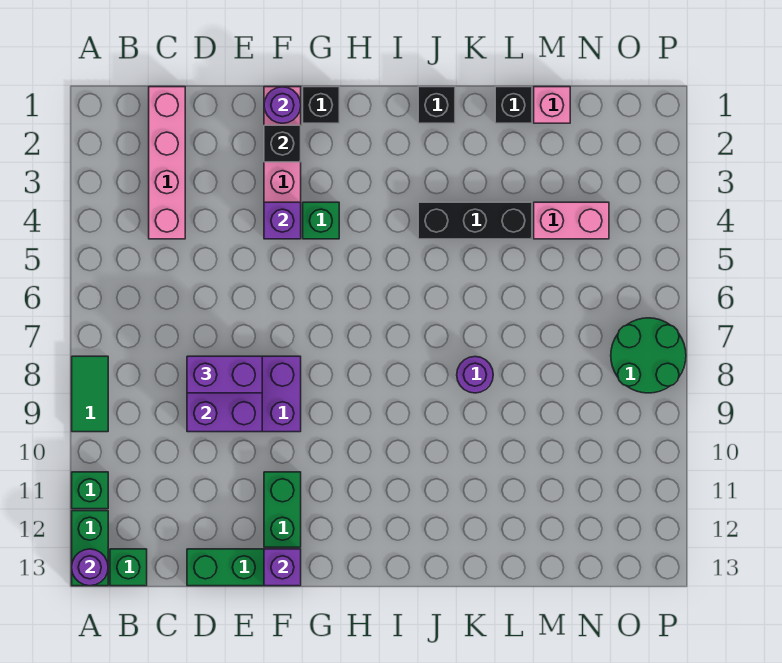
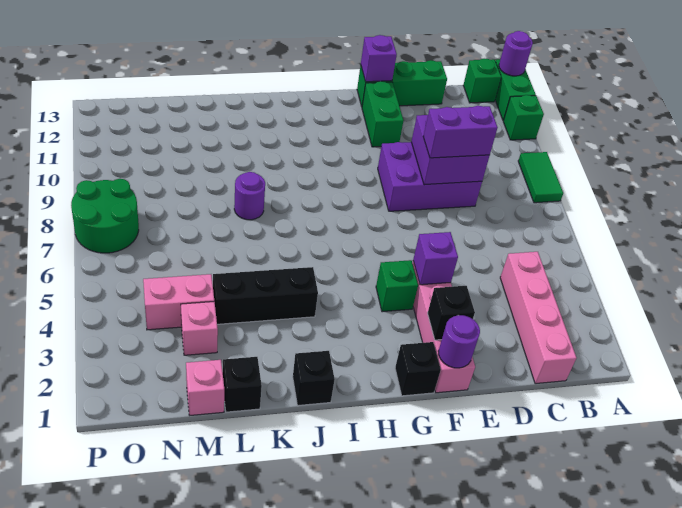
none -> pink brick M3 level 1

